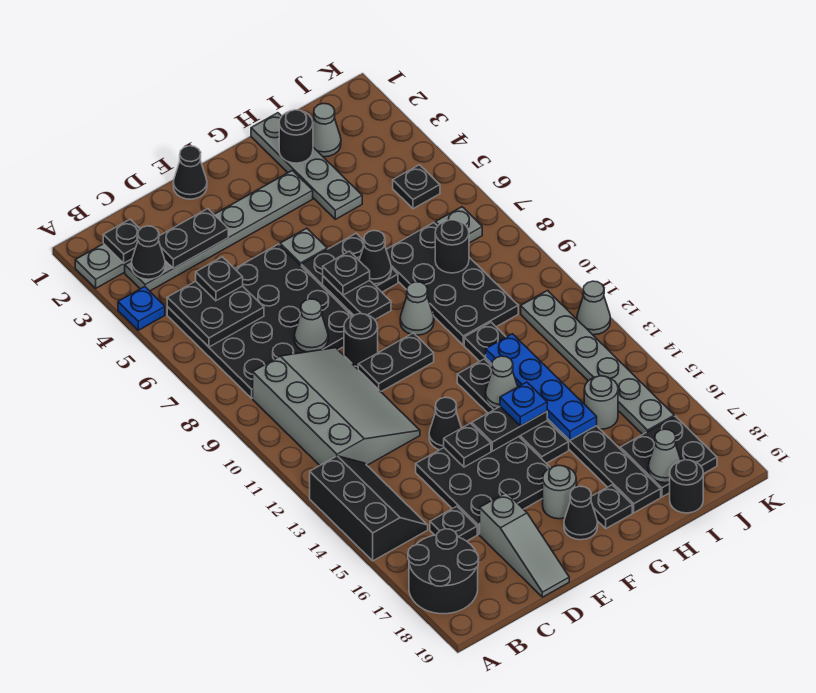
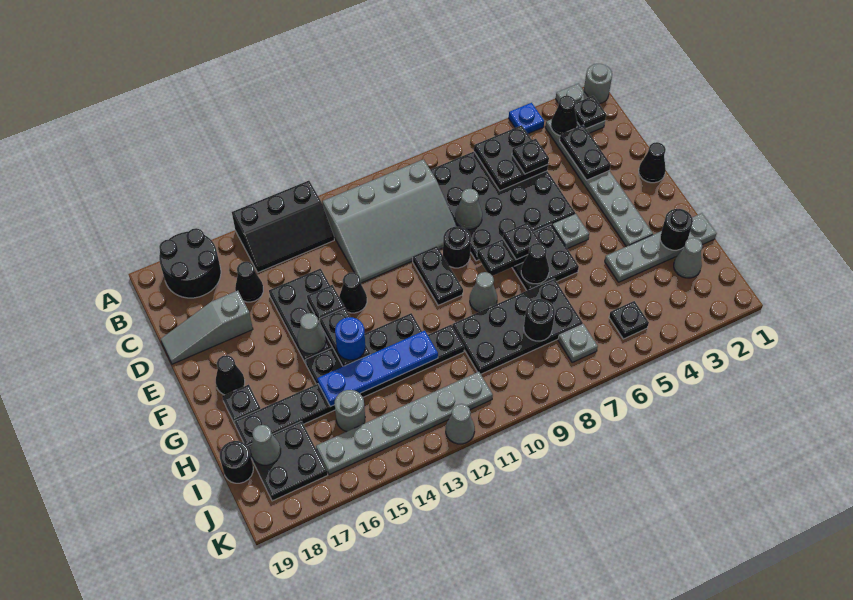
black plate C16 level 1 -> black cone C16 level 1
black plate D14:F16 level 1 -> black plate D14:F15 level 1
grey round brick F17 level 1 -> grey round brick A1 level 1
grey cone G13 level 2 -> grey cone F15 level 2
blue plate G14 level 3 -> blue round brick G14 level 3

